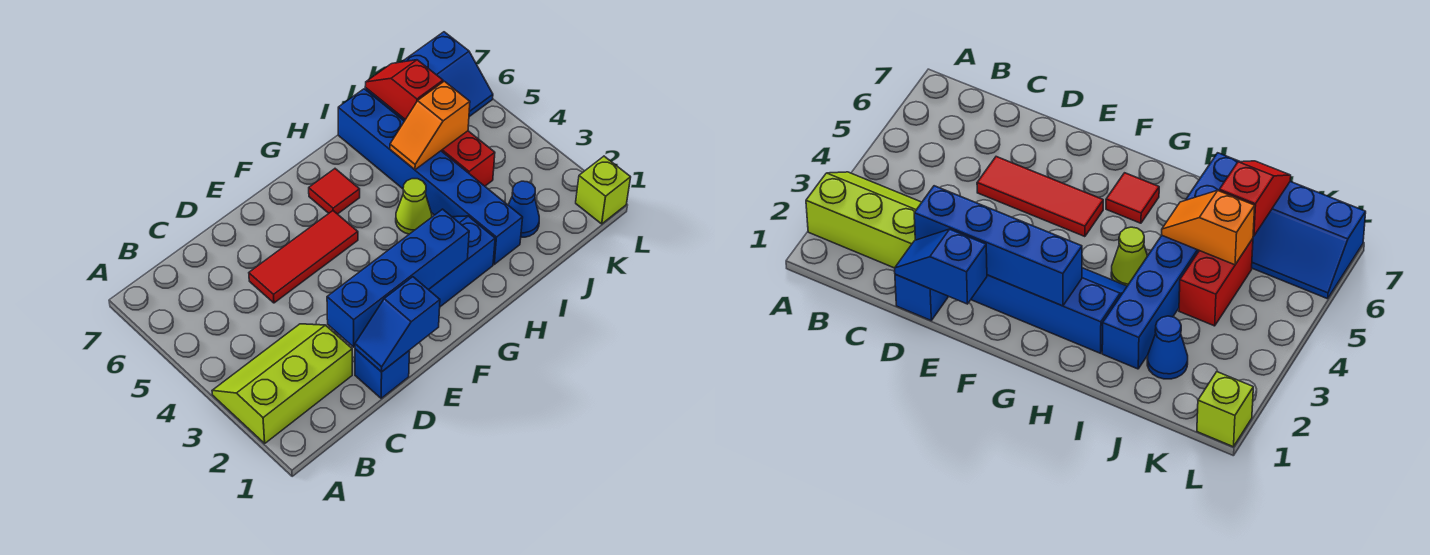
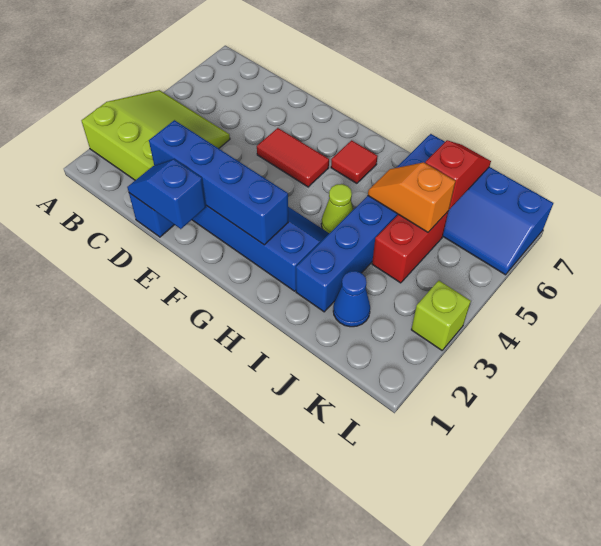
lime slope A2:C3 level 1 top 2 -> lime slope A2:C4 level 1 top 2
red tile D5:F5 level 1 -> red tile E5:F5 level 1
lime brick L1 level 1 -> lime brick L3 level 1

